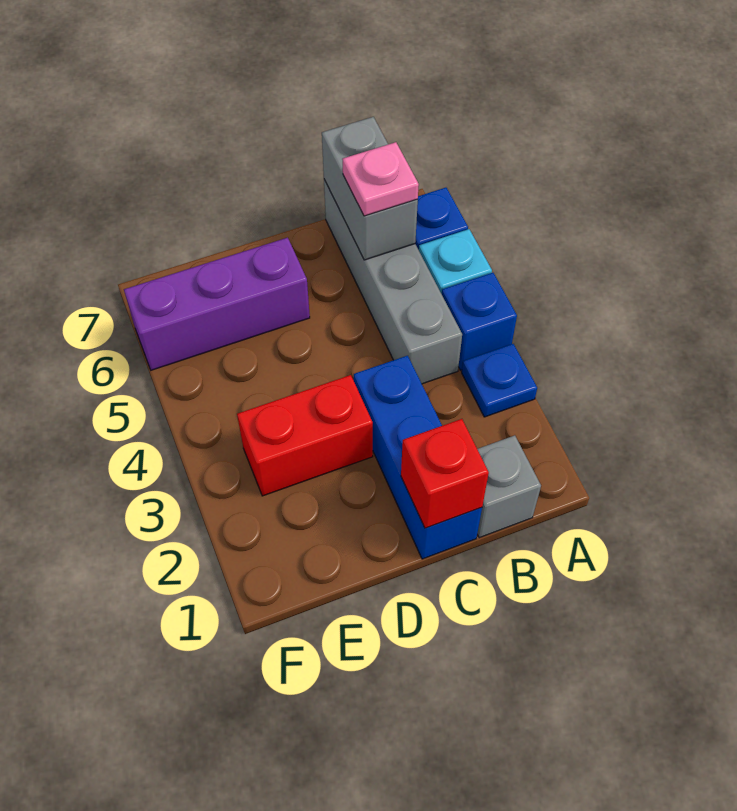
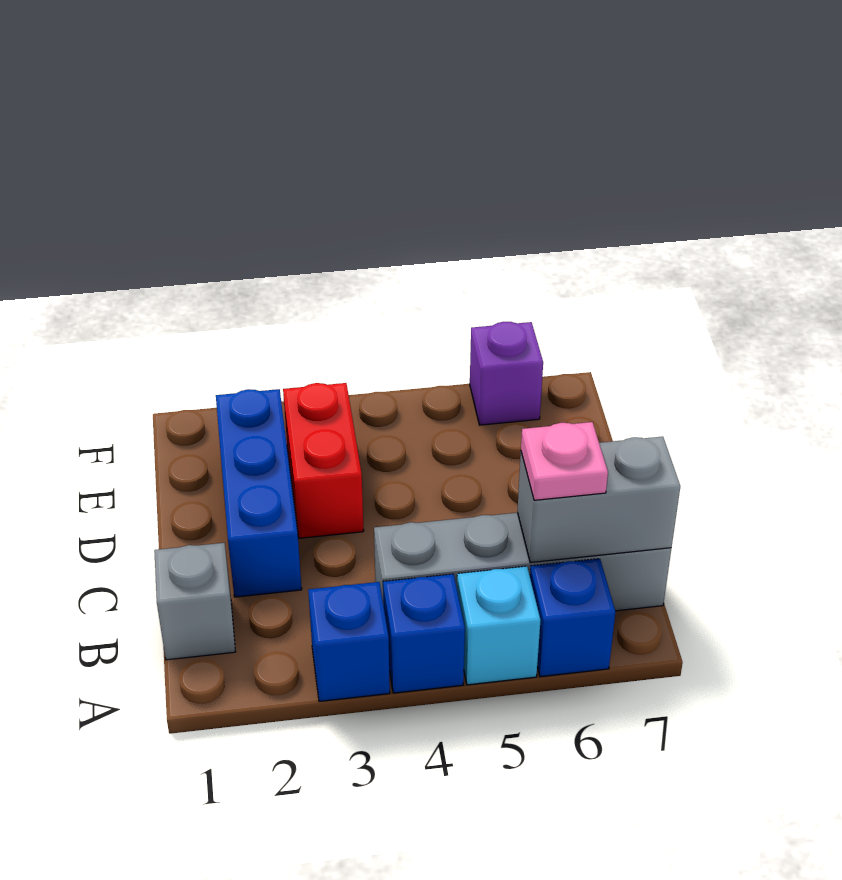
blue plate A3 level 1 -> blue brick A3 level 1
blue brick C1:C3 level 1 -> blue brick C2:E2 level 1
red brick C1 level 2 -> none
purple brick D6:F6 level 1 -> purple brick F6 level 1

